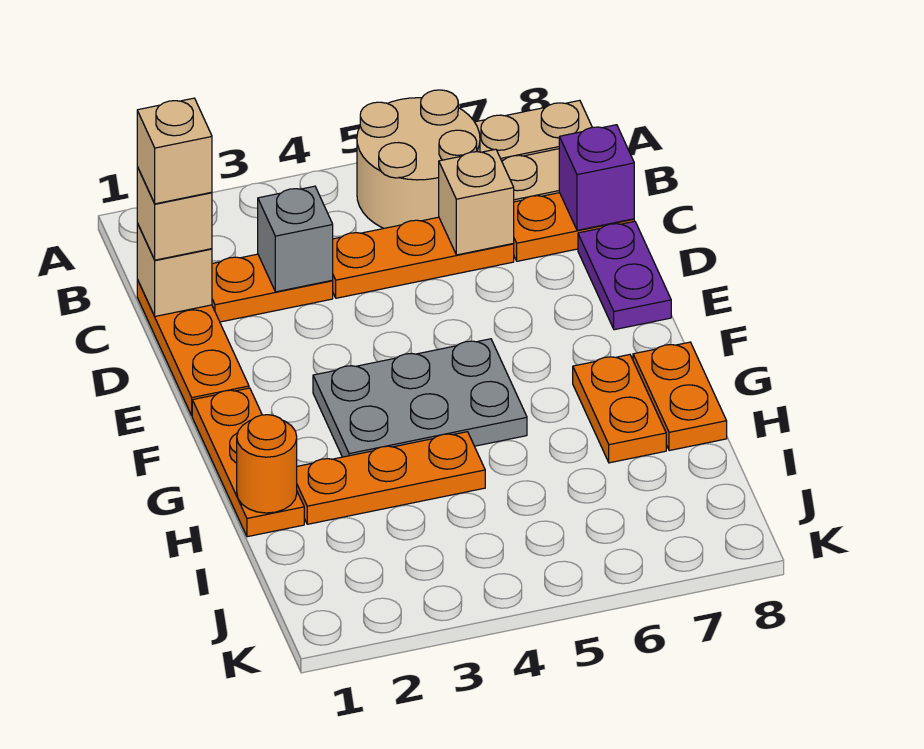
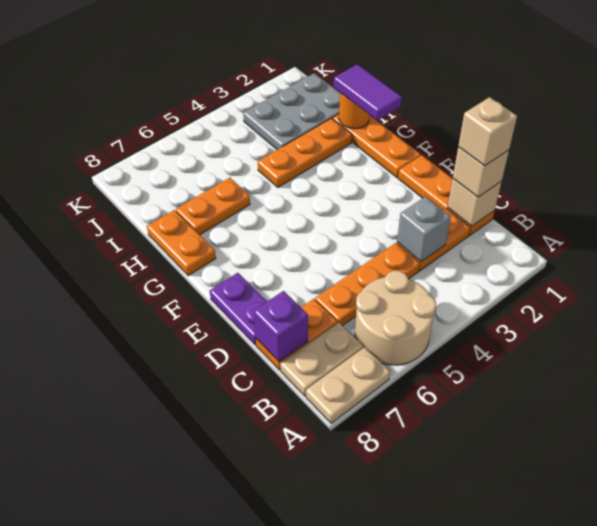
tan brick C6 level 2 -> none
grey plate F3:G5 level 1 -> grey plate I1:J3 level 1
none -> purple tile G1:H1 level 3
orange plate G7:H7 level 1 -> orange plate H6:H7 level 1

